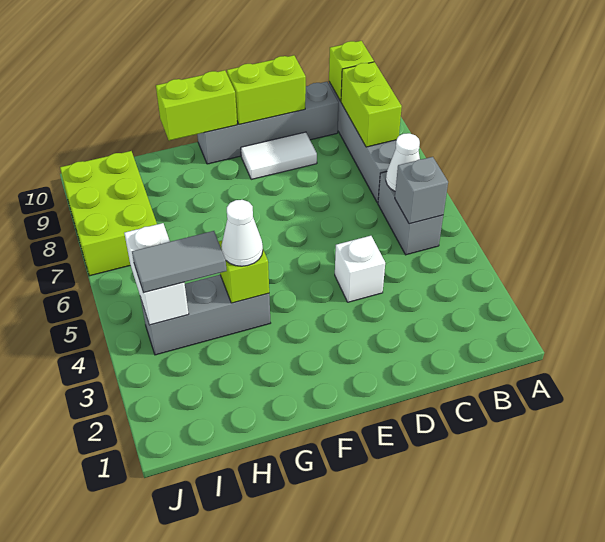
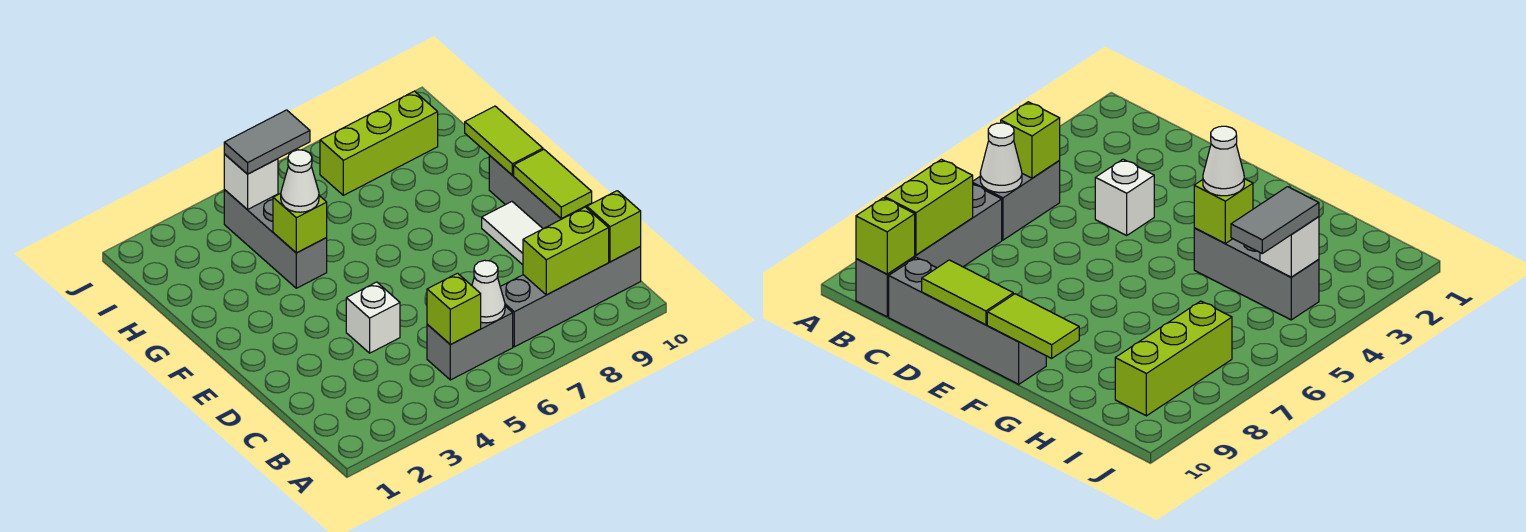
grey brick B5 level 2 -> lime brick B5 level 2
lime brick D10:E10 level 2 -> lime tile D10:E10 level 2
lime brick F10:G10 level 2 -> lime tile F10:G10 level 2
grey tile H4:I4 level 3 -> grey tile I4:I5 level 3
white brick I4:I5 level 2 -> white brick I4 level 2
lime brick I7:J9 level 1 -> lime brick I7:I9 level 1

